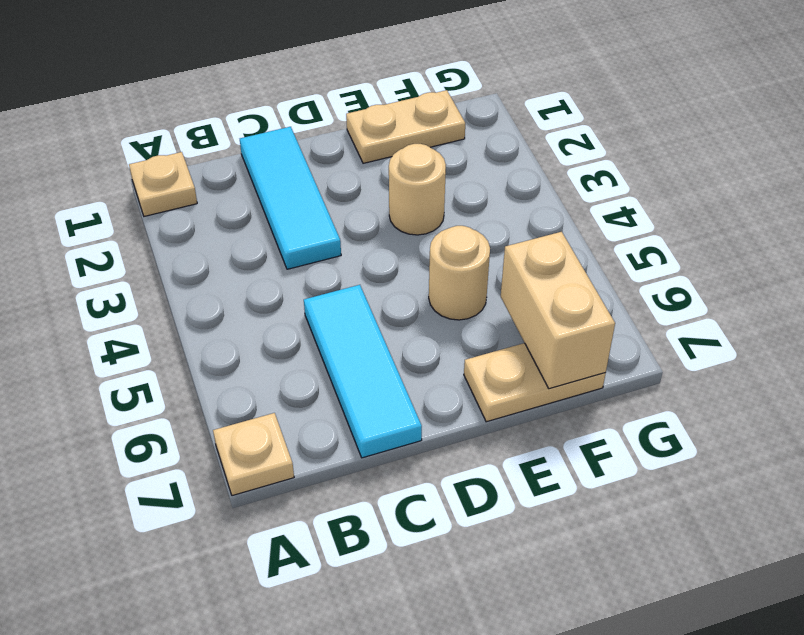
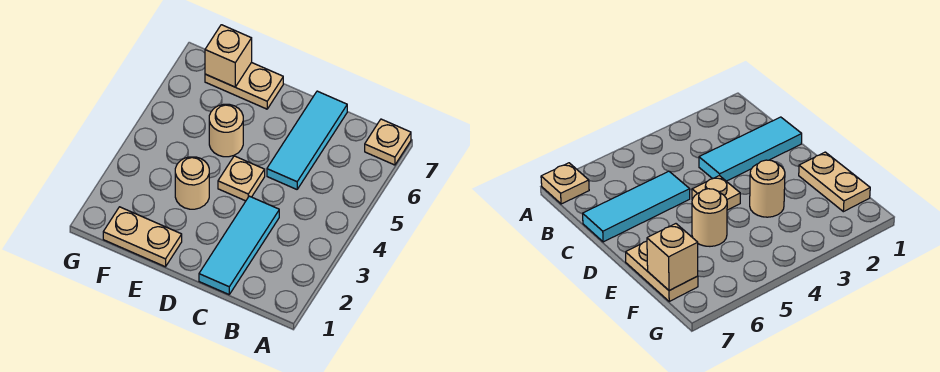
tan plate A1 level 1 -> tan plate D4 level 1
tan brick F6:F7 level 2 -> tan brick F7 level 2

